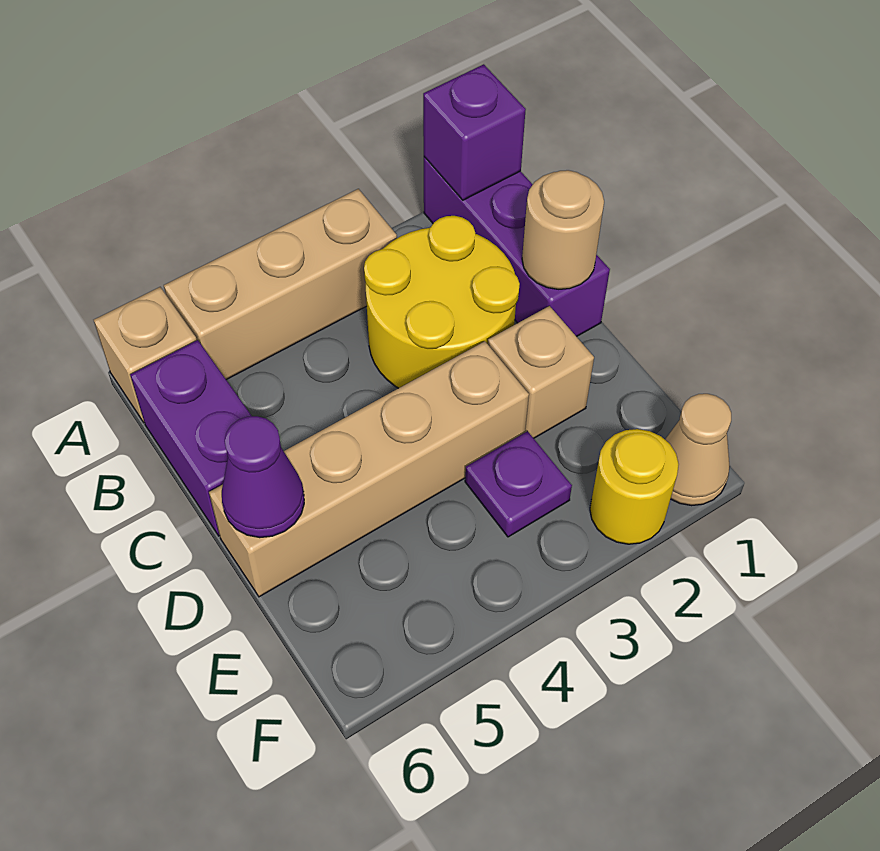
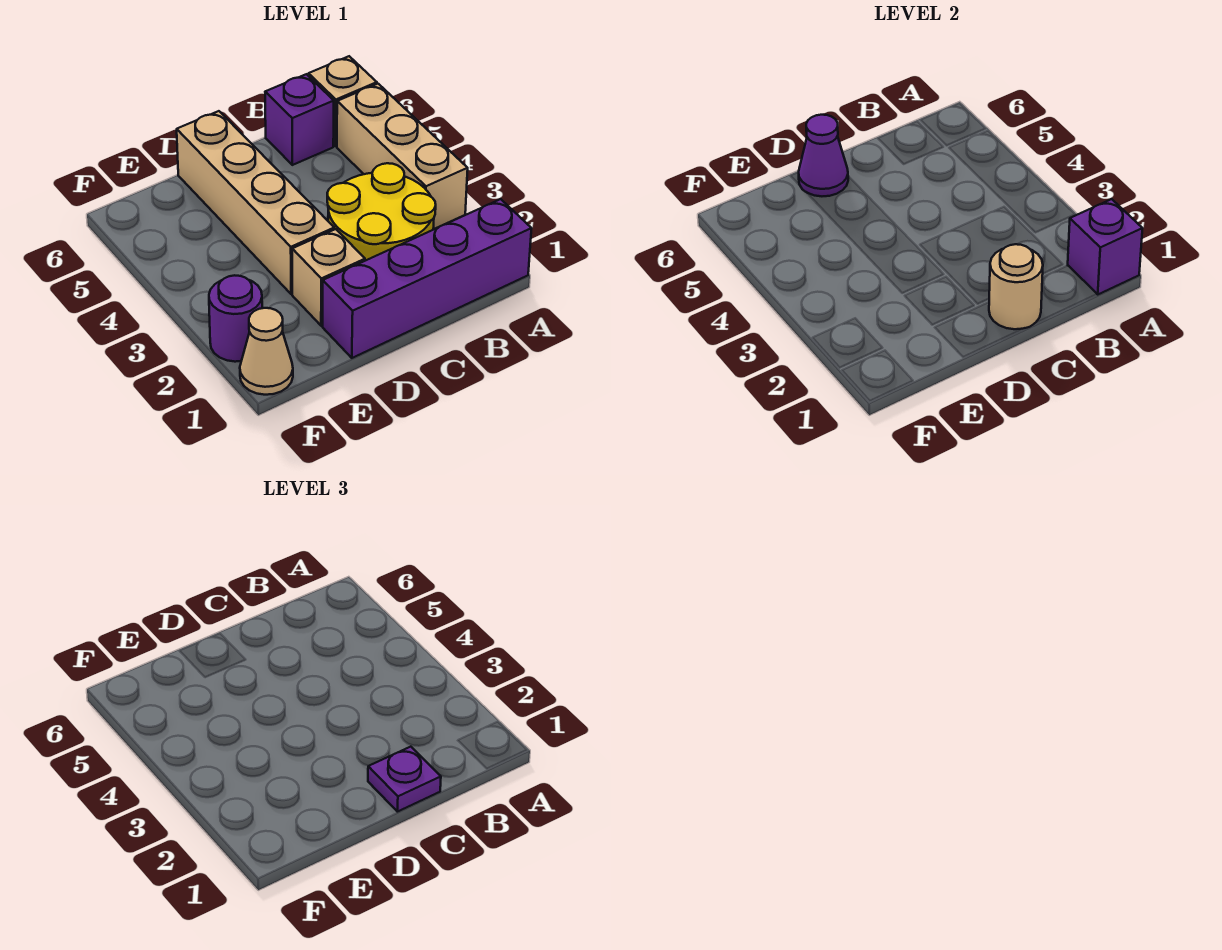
purple brick A1:C1 level 1 -> purple brick A1:D1 level 1
purple brick B6:C6 level 1 -> purple brick B6 level 1
purple plate E3 level 1 -> purple plate C1 level 3
yellow round brick F2 level 1 -> purple round brick F2 level 1

